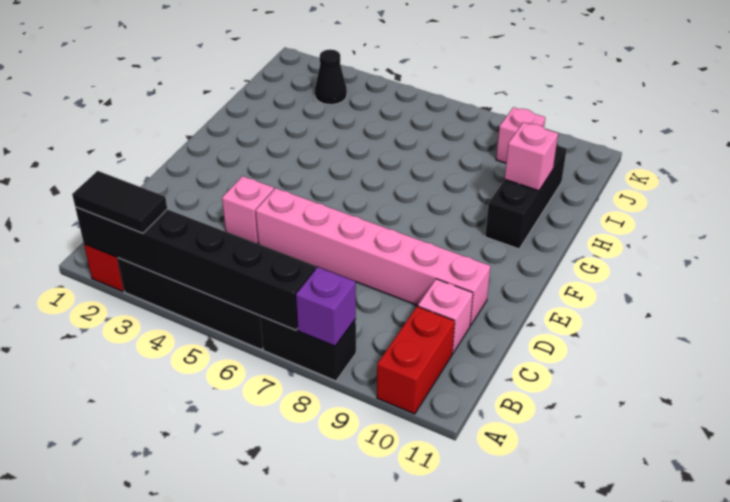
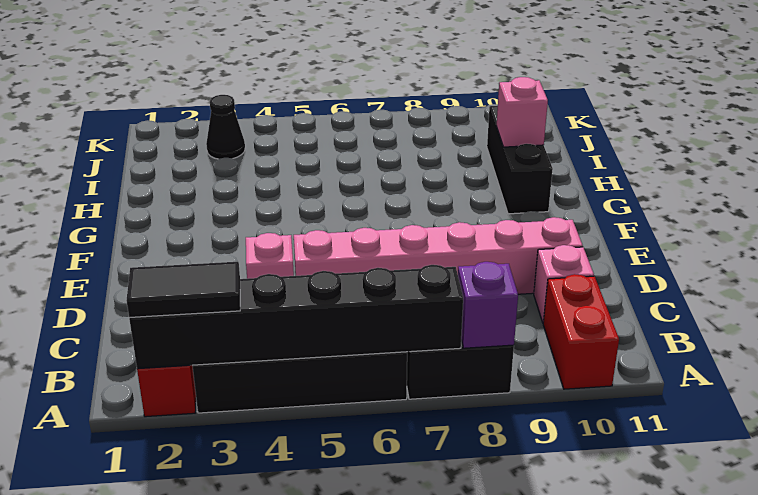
pink brick J9 level 1 -> none

